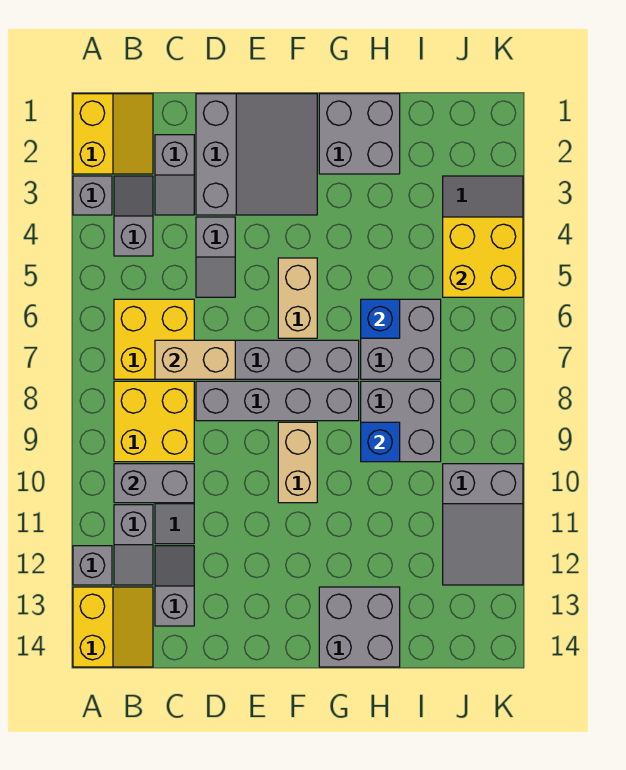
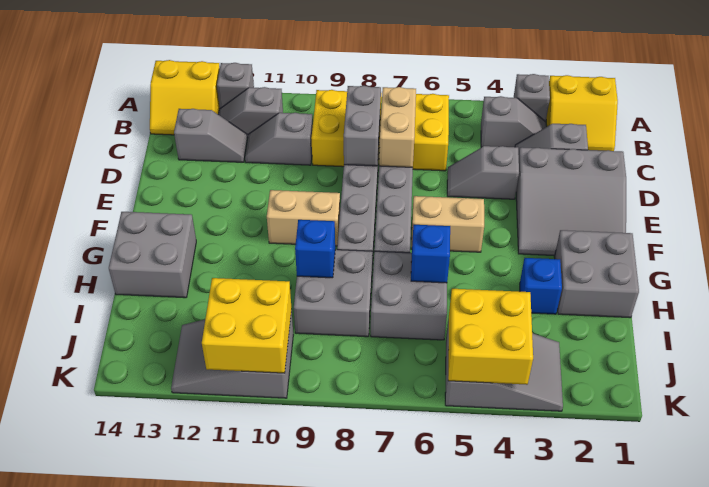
grey brick B10:C10 level 2 -> grey brick C8:D8 level 2
none -> blue brick H3 level 1
none -> yellow brick J10:K11 level 2

